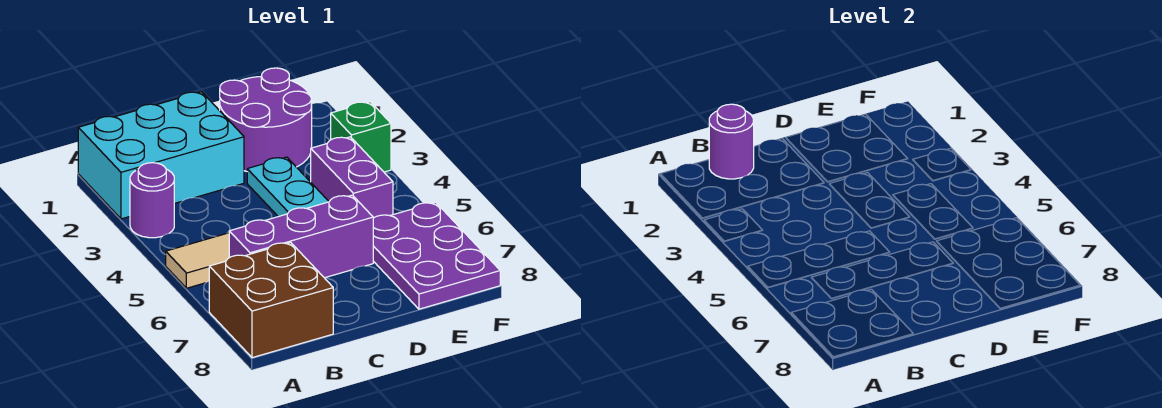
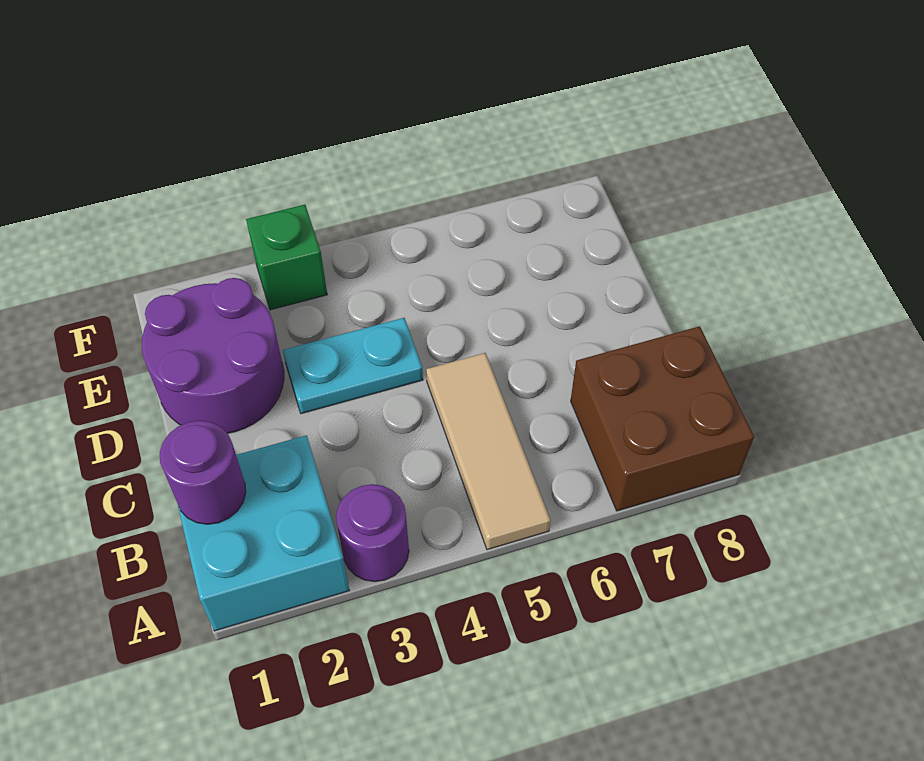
cyan brick A1:C2 level 1 -> cyan brick A1:B2 level 1
purple brick B6:D6 level 1 -> none
purple brick E4:E5 level 1 -> none
purple plate E6:F8 level 1 -> none

